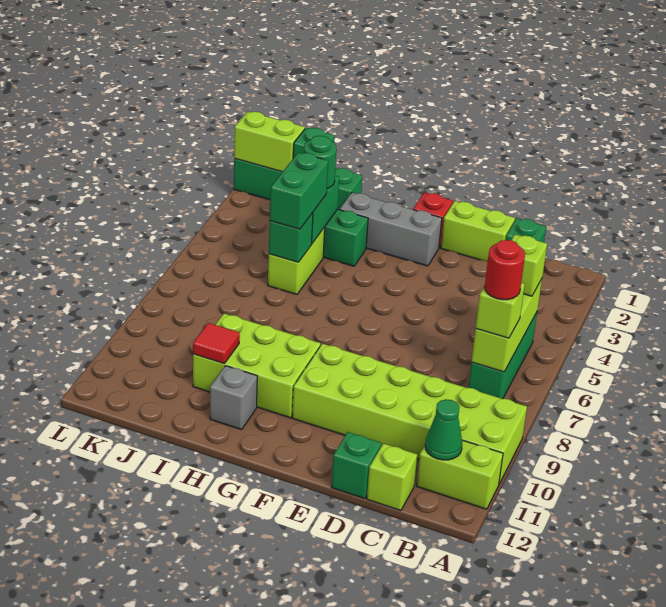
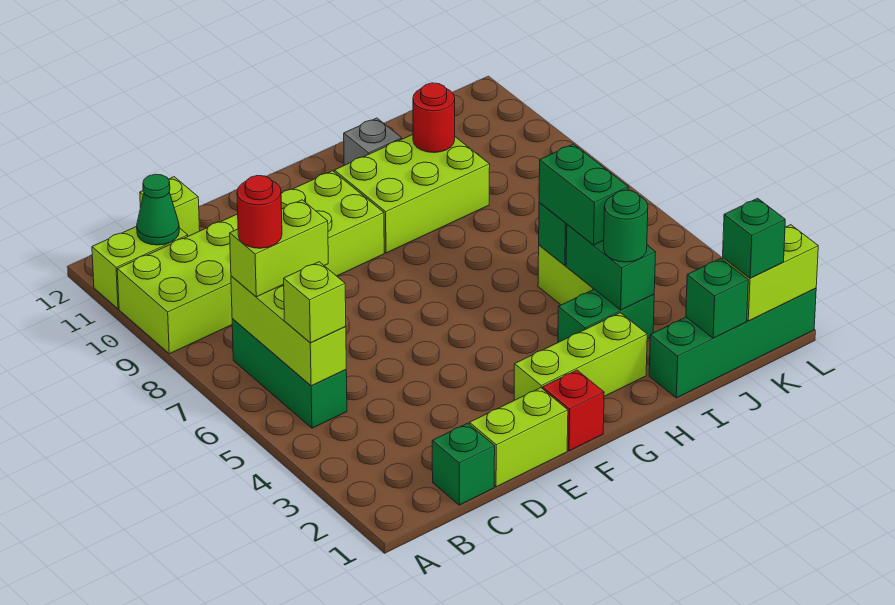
lime brick B7 level 3 -> lime brick B7:C7 level 3
green brick D12 level 1 -> green brick K1 level 3
grey brick F2:H2 level 1 -> lime brick F2:H2 level 1
red tile I10 level 2 -> red round brick I10 level 2

